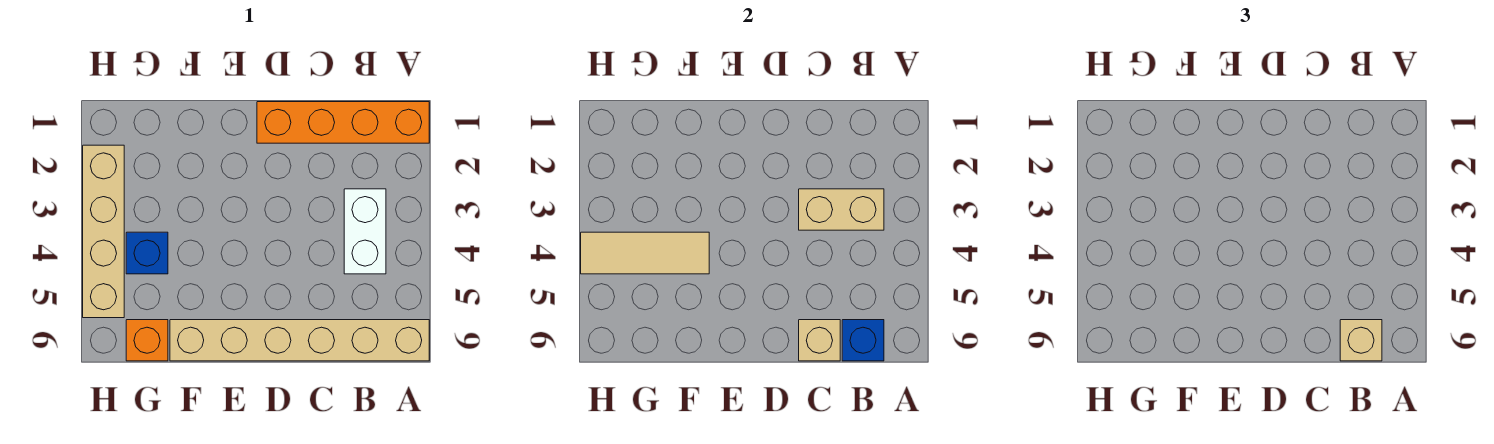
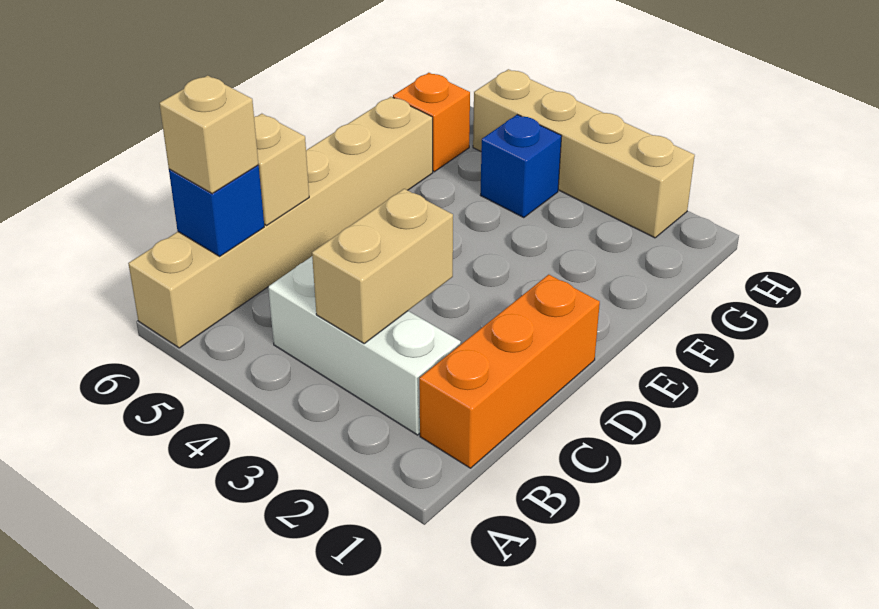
orange brick A1:D1 level 1 -> orange brick B1:D1 level 1
white brick B3:B4 level 1 -> white brick B2:B4 level 1
tan tile F4:H4 level 2 -> none

